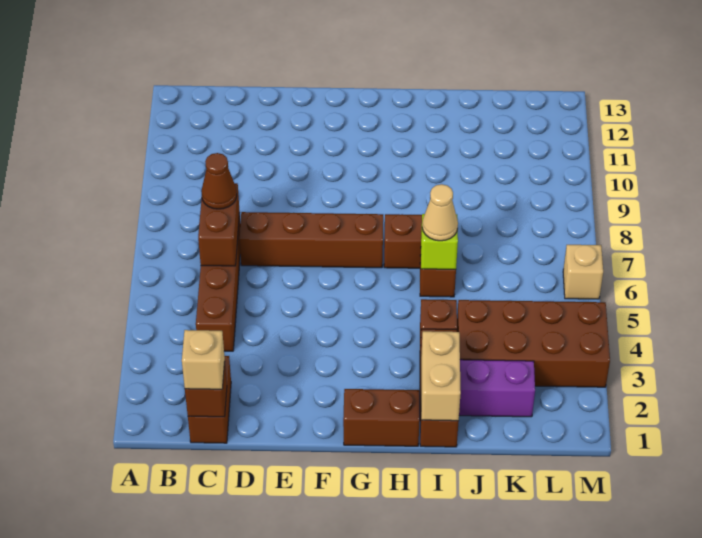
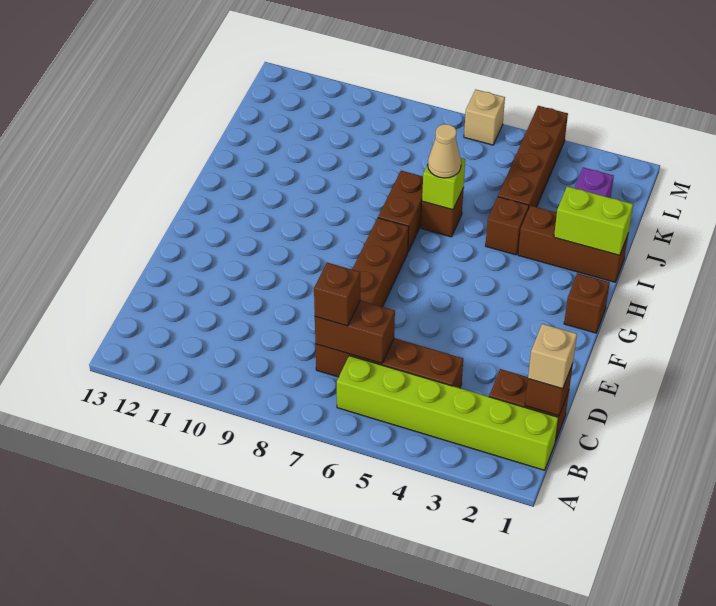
none -> lime brick B1:B6 level 1
brown cone C7 level 3 -> brown brick C7 level 3
brown brick G1:H1 level 1 -> brown brick G1 level 1
tan brick I1:I2 level 2 -> lime brick I1:I2 level 2
brown brick J3:M4 level 1 -> brown brick J4:M4 level 1

